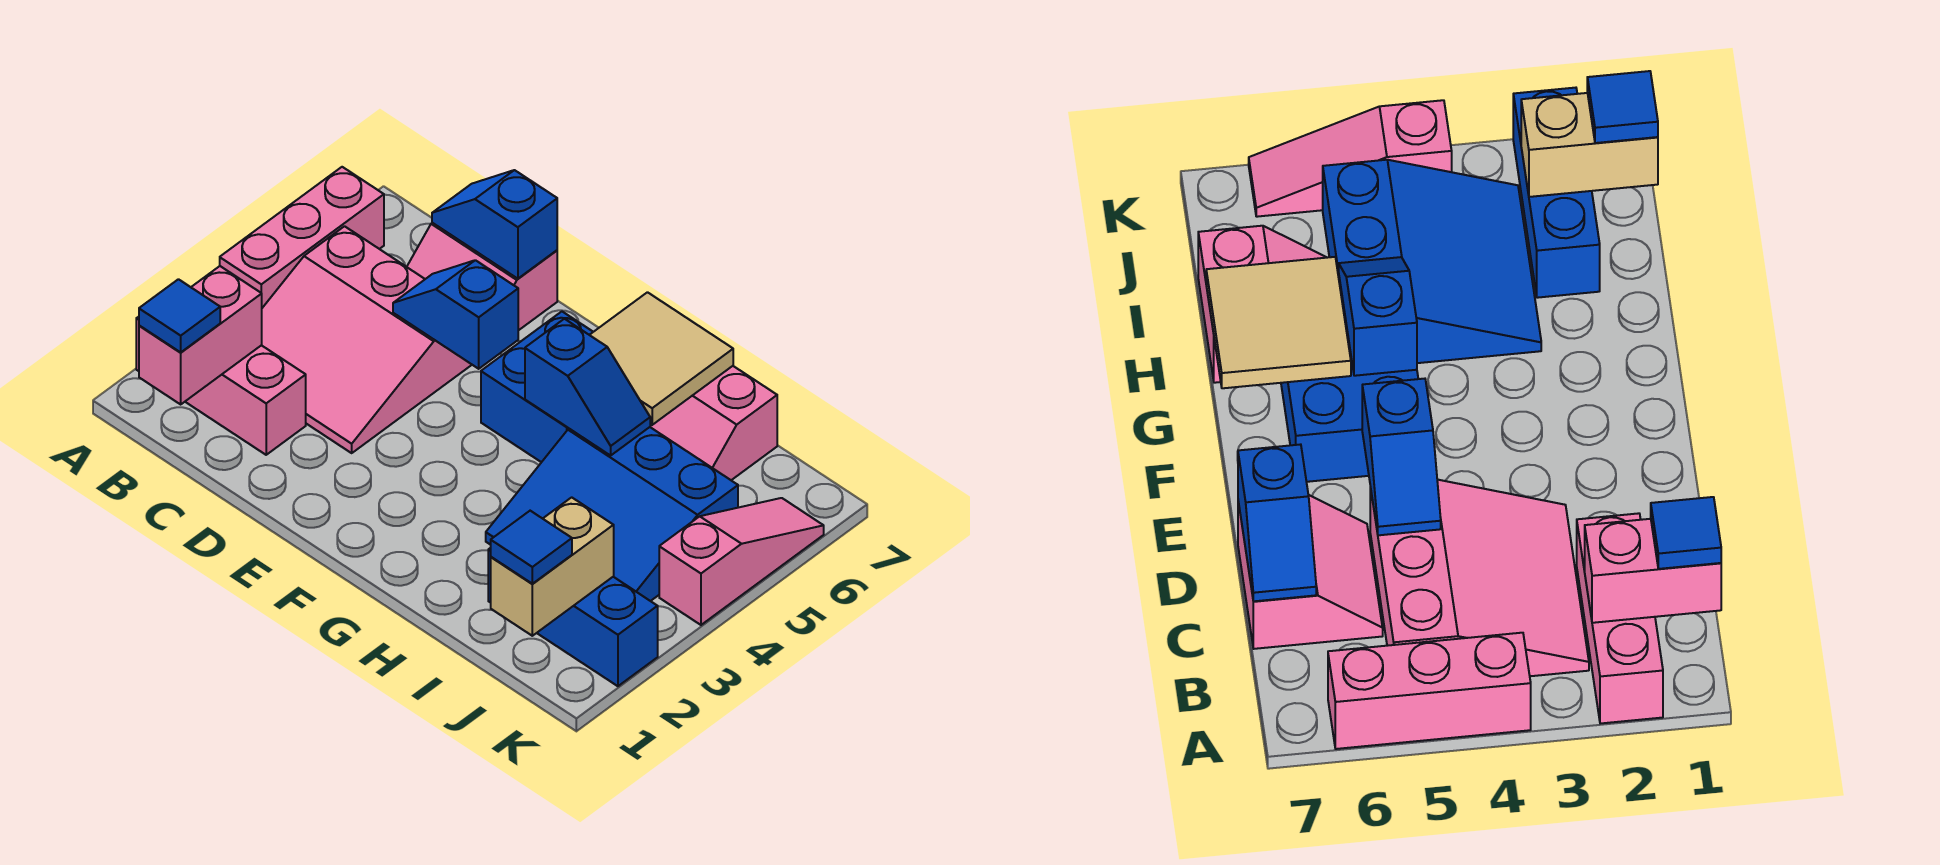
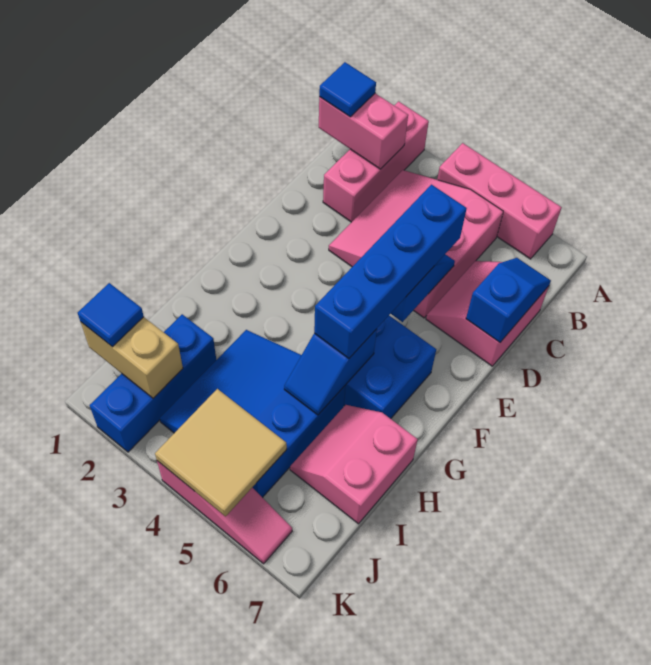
none -> blue brick D5:G5 level 3
tan tile G6:H7 level 2 -> tan tile J4:K5 level 2

